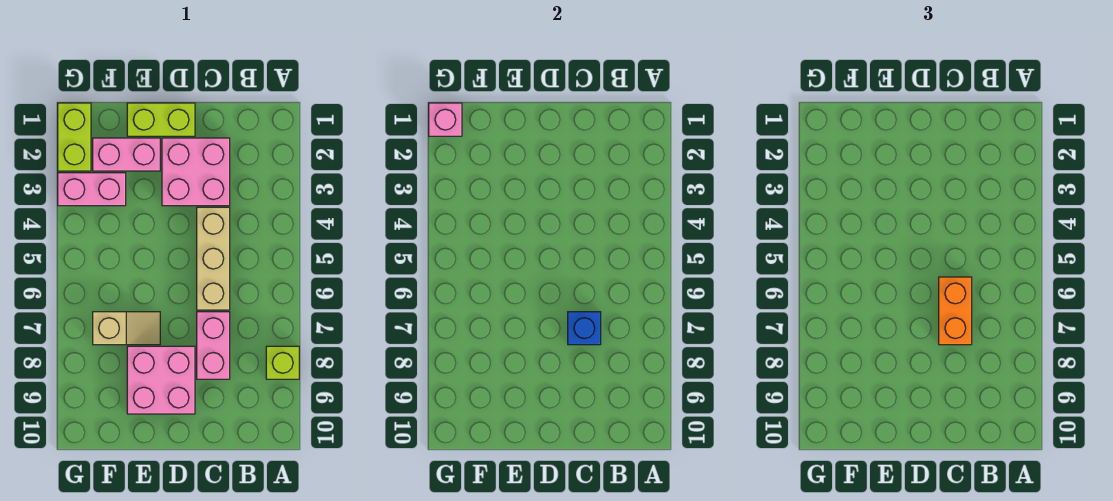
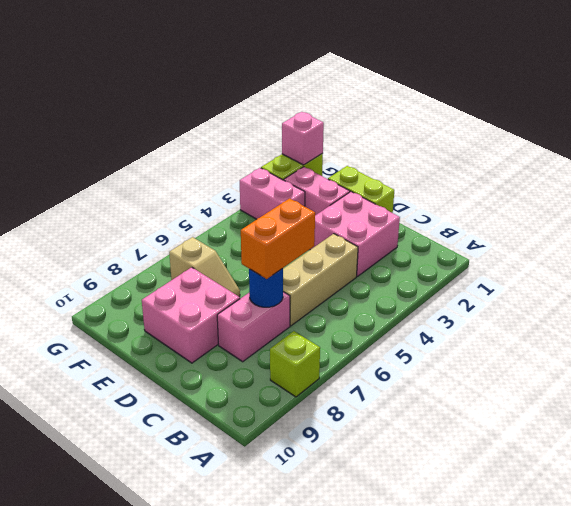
blue brick C7 level 2 -> blue round brick C7 level 2

